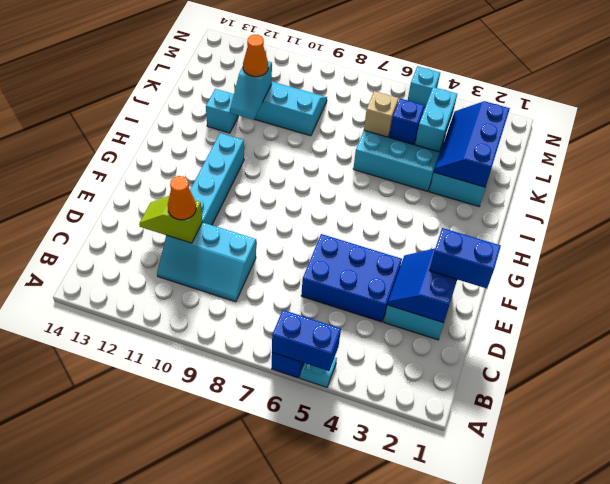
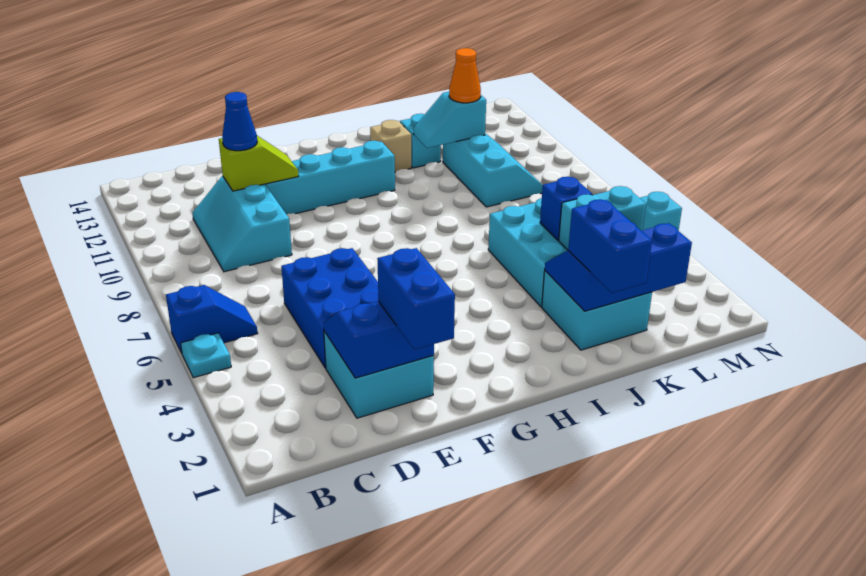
blue brick A5:A6 level 2 -> blue brick J1:J2 level 3
lime slope D11:D12 level 2 top 11 -> lime slope D11:E11 level 2 top D
orange cone D11 level 3 -> blue cone D11 level 3
tan brick K6 level 2 -> tan brick I12 level 1

